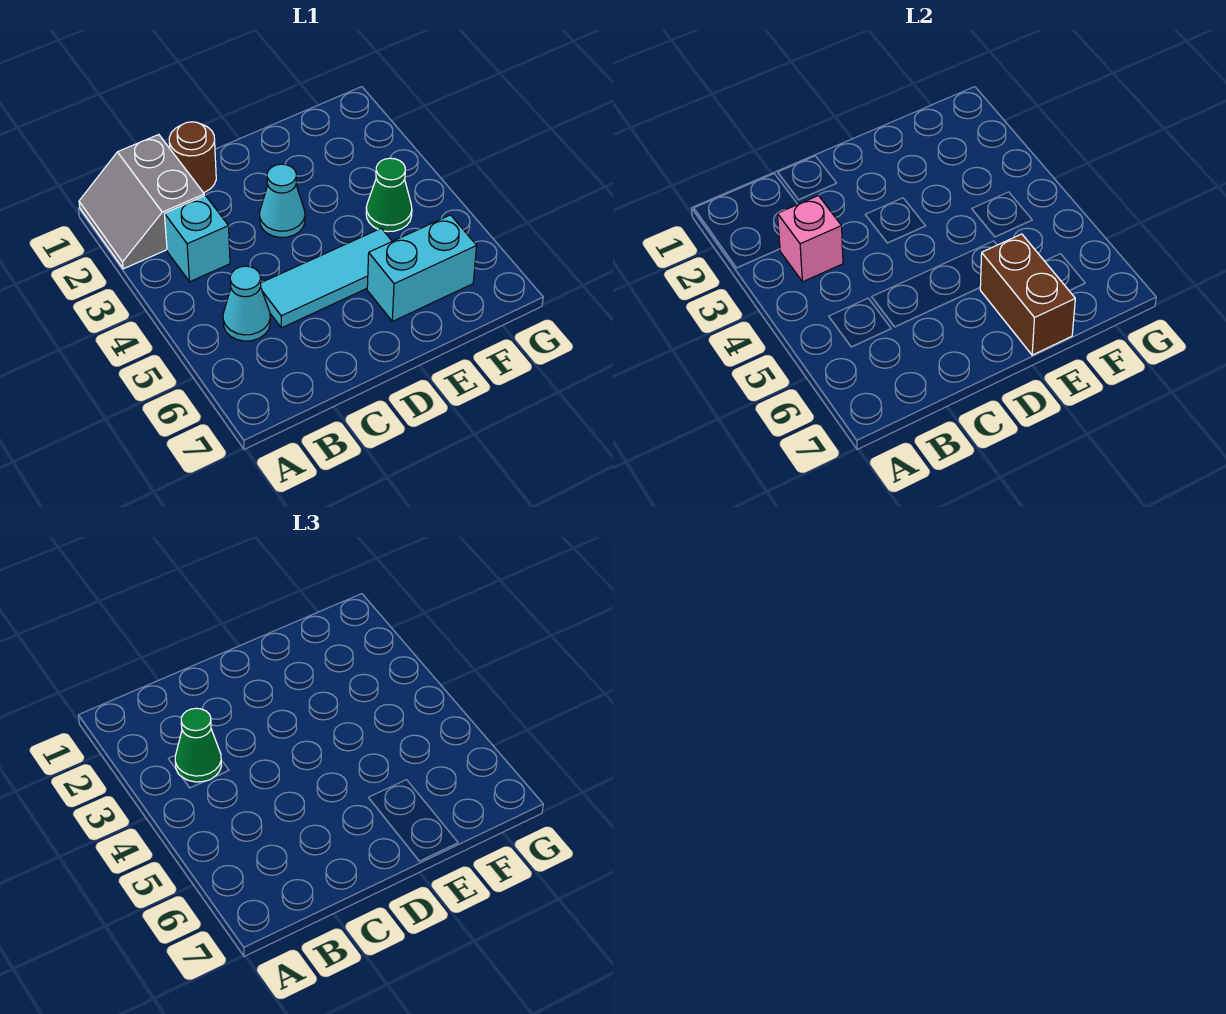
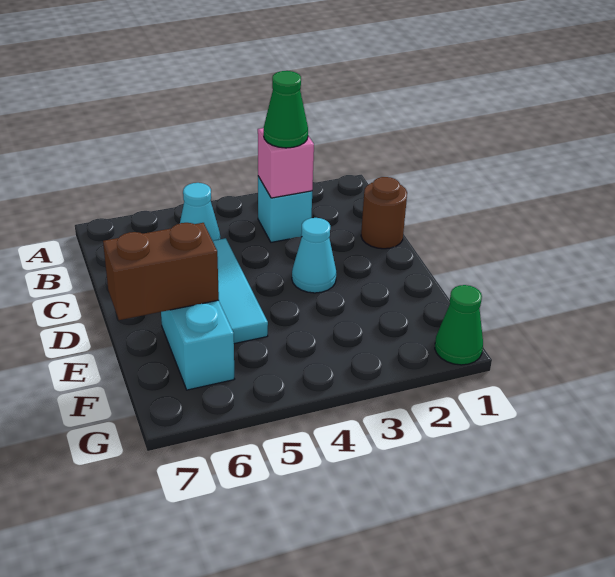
grey slope A1:B2 level 1 top B -> none
green cone F4 level 1 -> green cone G1 level 1

